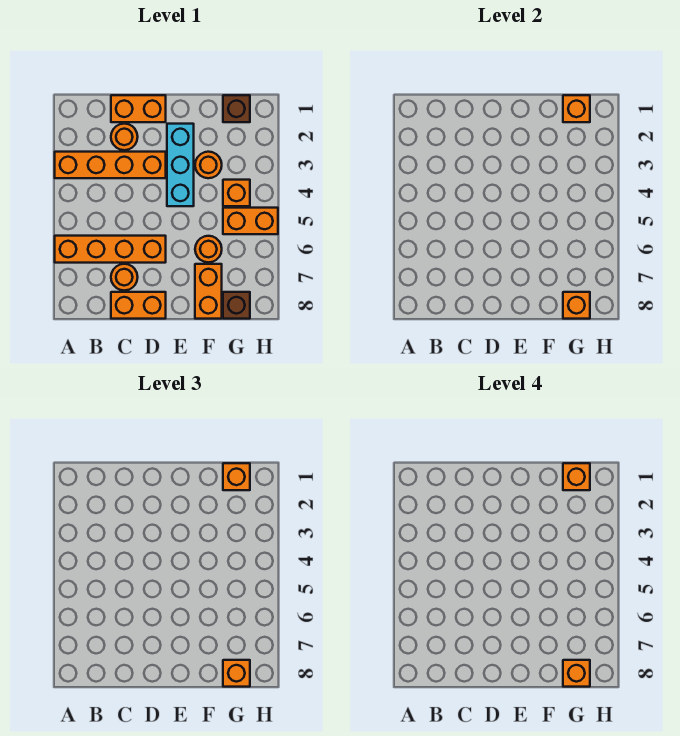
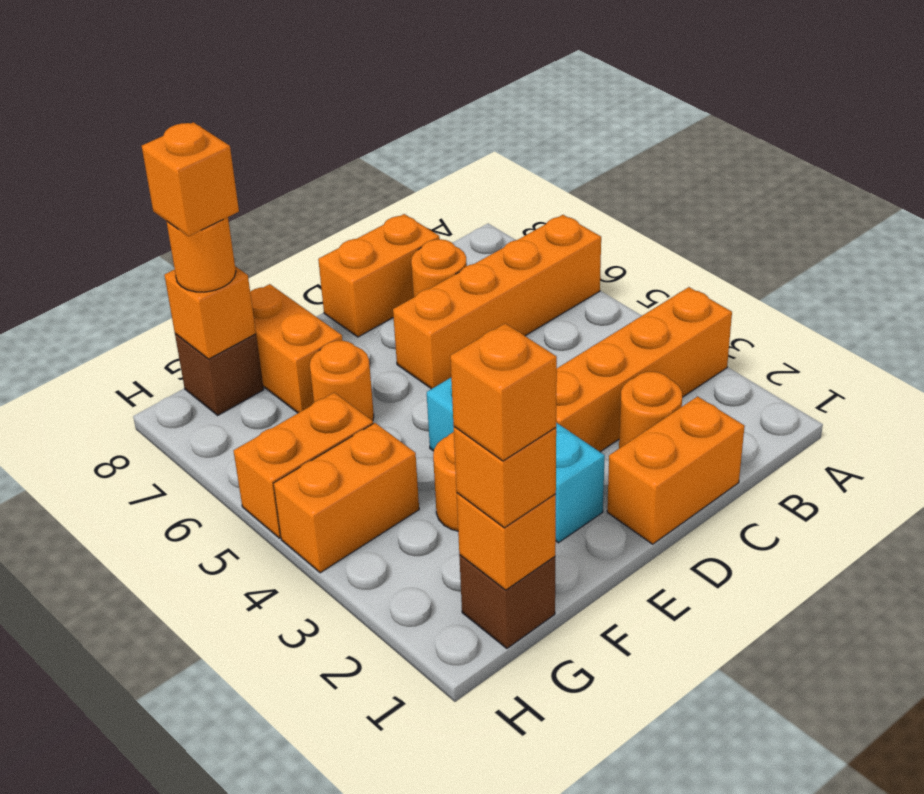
orange brick G4 level 1 -> orange brick G4:H4 level 1
orange brick G8 level 3 -> orange round brick G8 level 3

